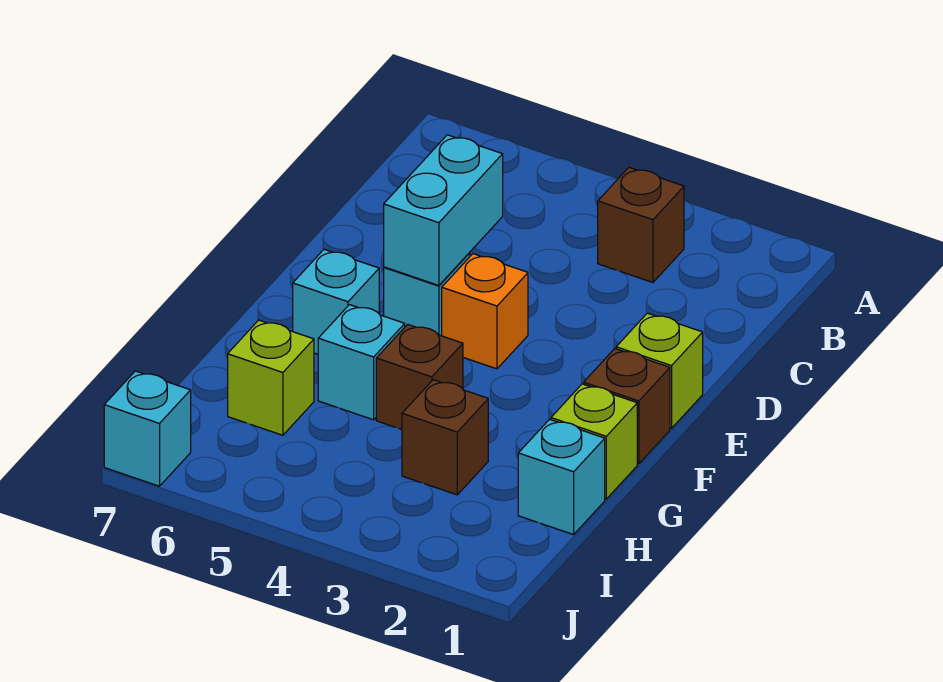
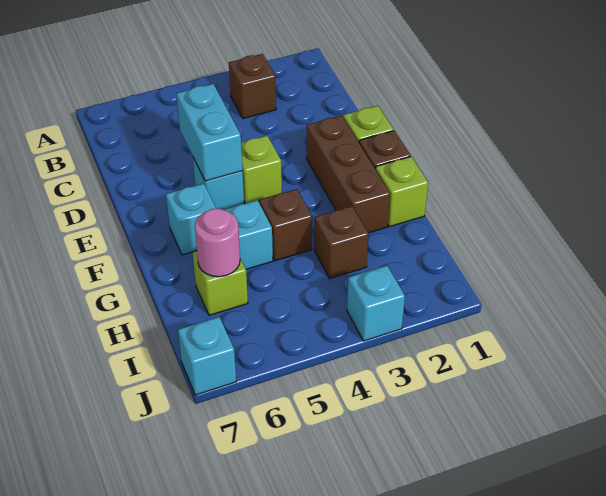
none -> brown brick E2:G2 level 1
orange brick E4 level 1 -> lime brick E4 level 1
cyan brick H1 level 1 -> cyan brick J3 level 1
none -> pink round brick H6 level 2

